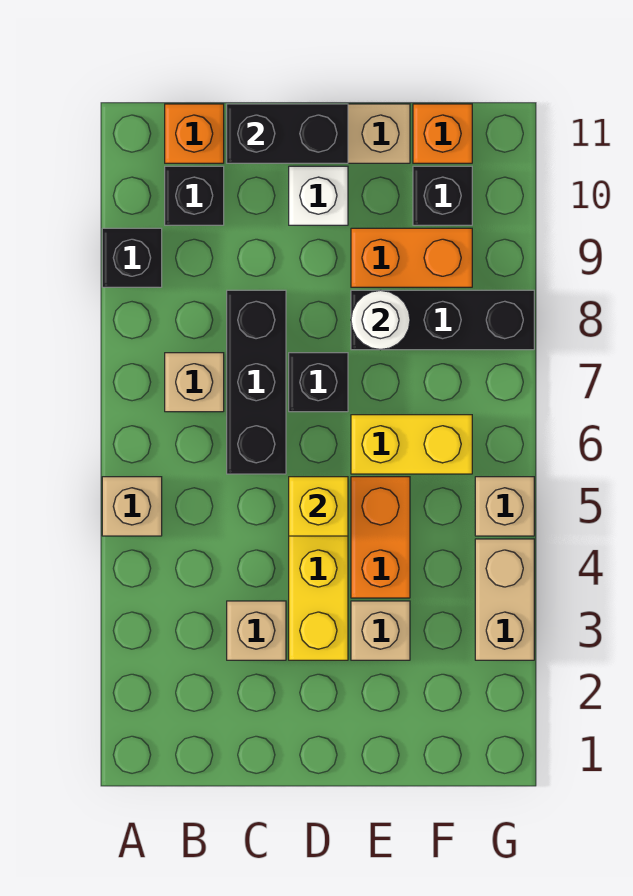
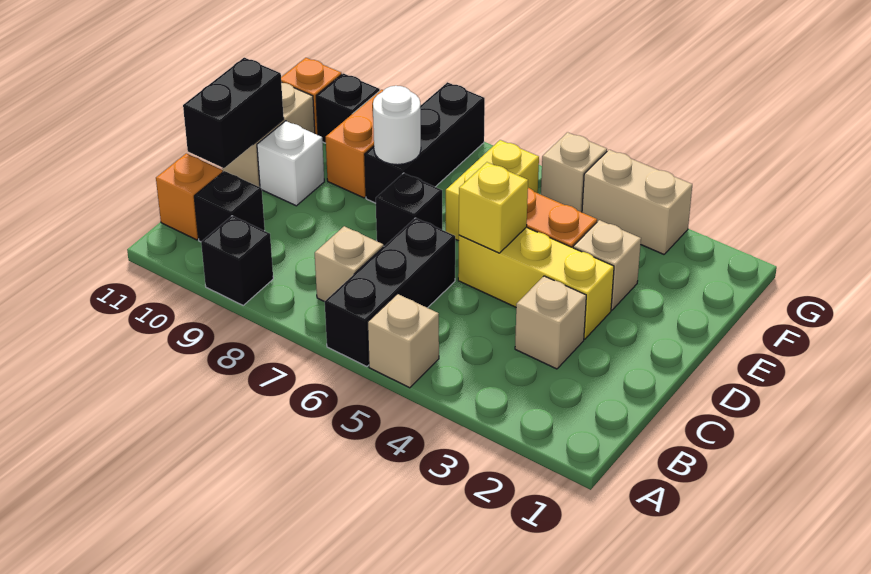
black brick C6:C8 level 1 -> black brick A6:C6 level 1

